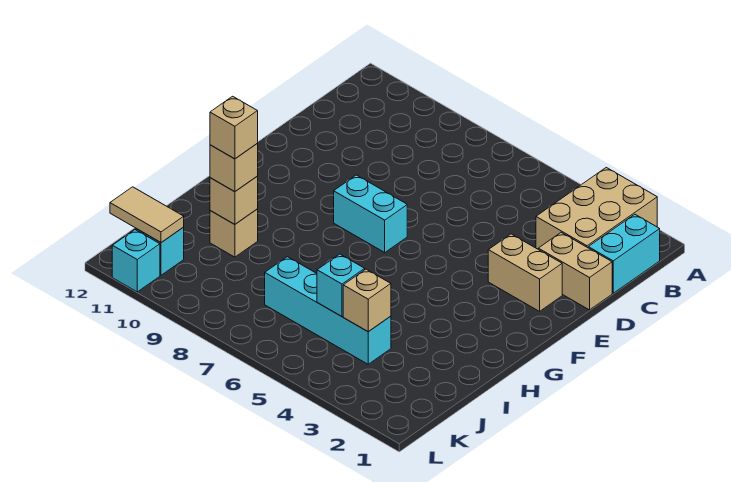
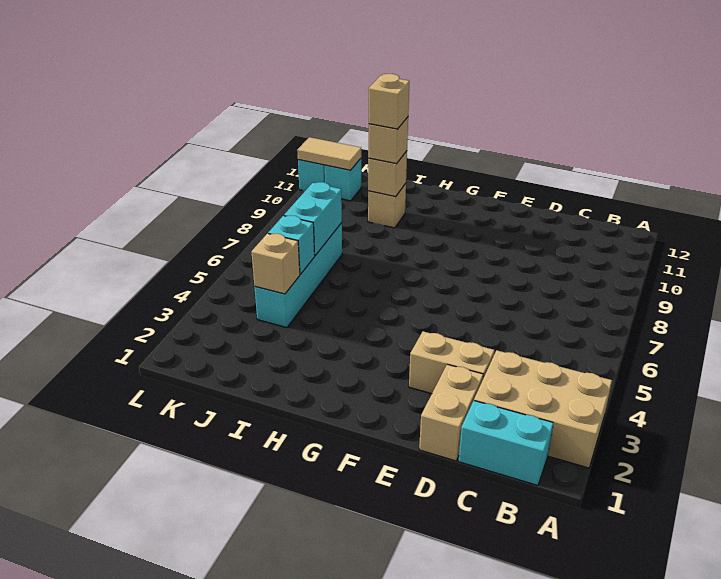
tan brick E2:E3 level 1 -> tan brick D3:E3 level 1
cyan brick F7:F8 level 1 -> cyan brick J6:J7 level 2
tan tile K11:K12 level 2 -> tan tile K11:L11 level 2

